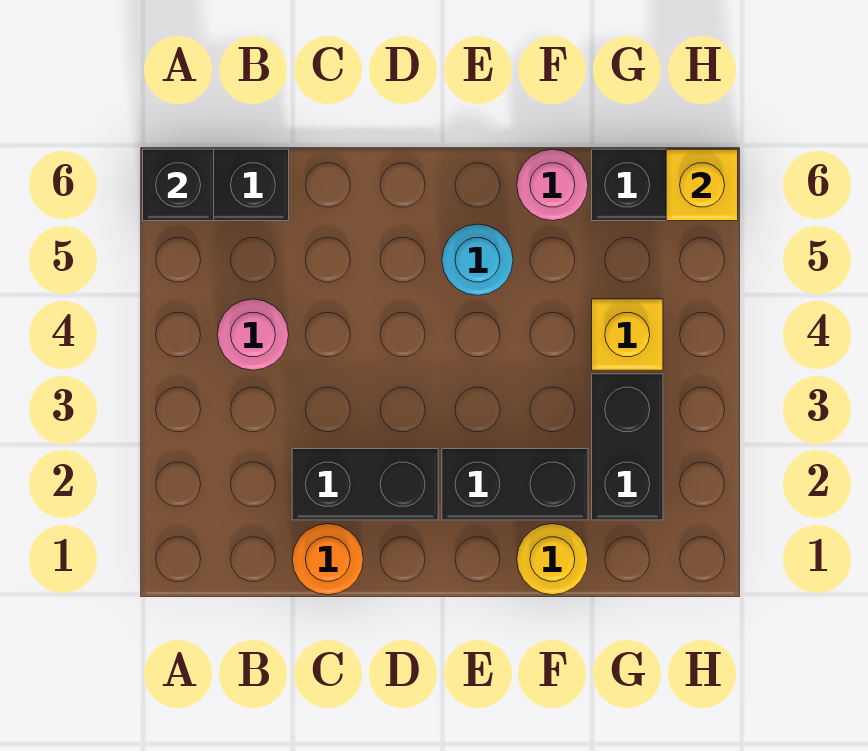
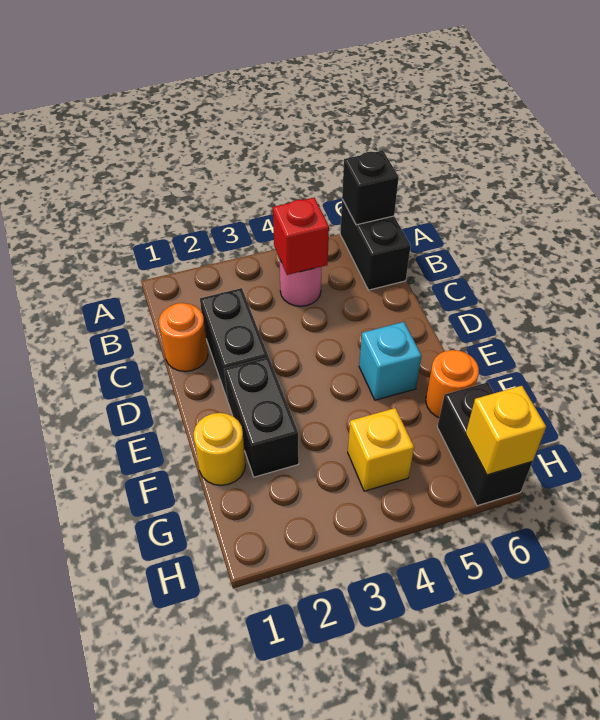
none -> red brick B4 level 2
cyan round brick E5 level 1 -> cyan brick E5 level 1
pink round brick F6 level 1 -> orange round brick F6 level 1
black brick G2:G3 level 1 -> none

